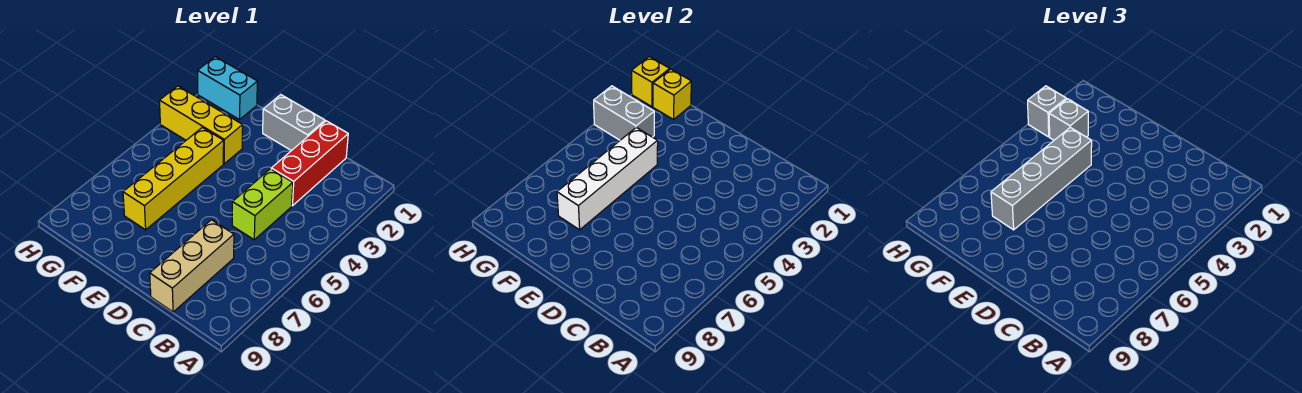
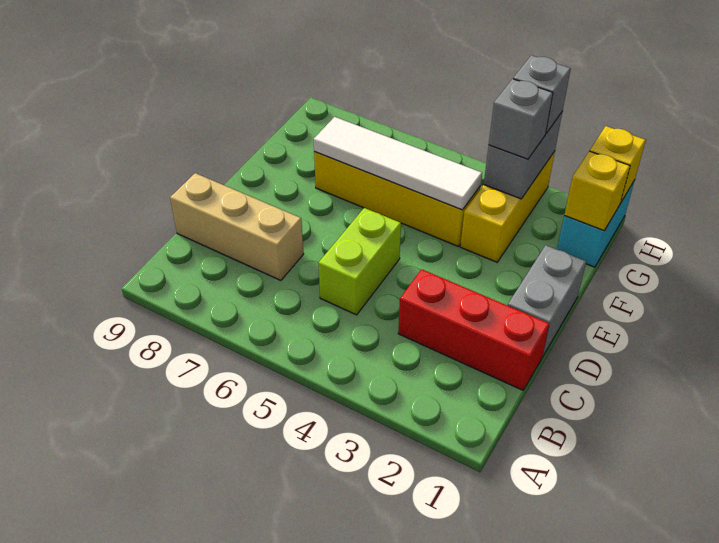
lime brick C4:C5 level 1 -> lime brick C5:D5 level 1
white brick F4:F7 level 2 -> white tile F4:F7 level 2
grey brick F4:F7 level 3 -> none

